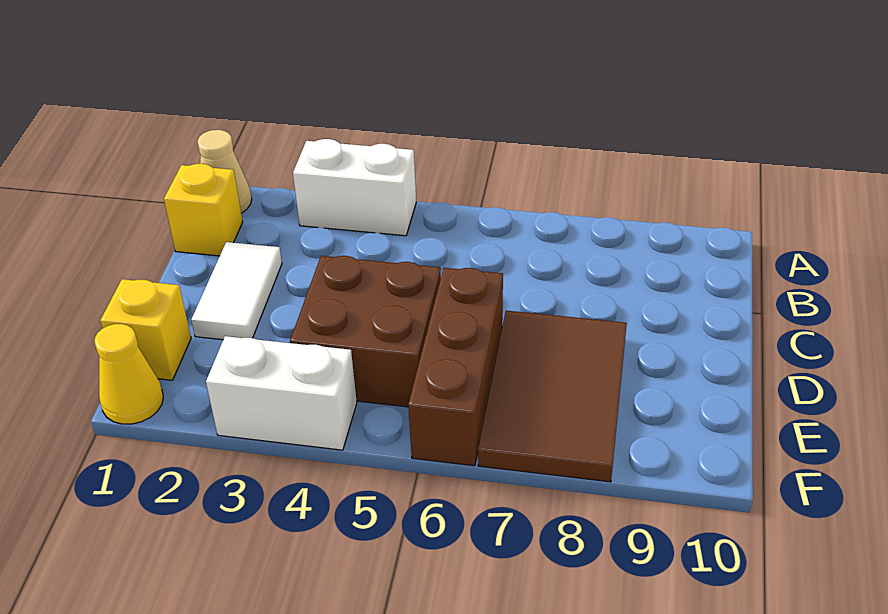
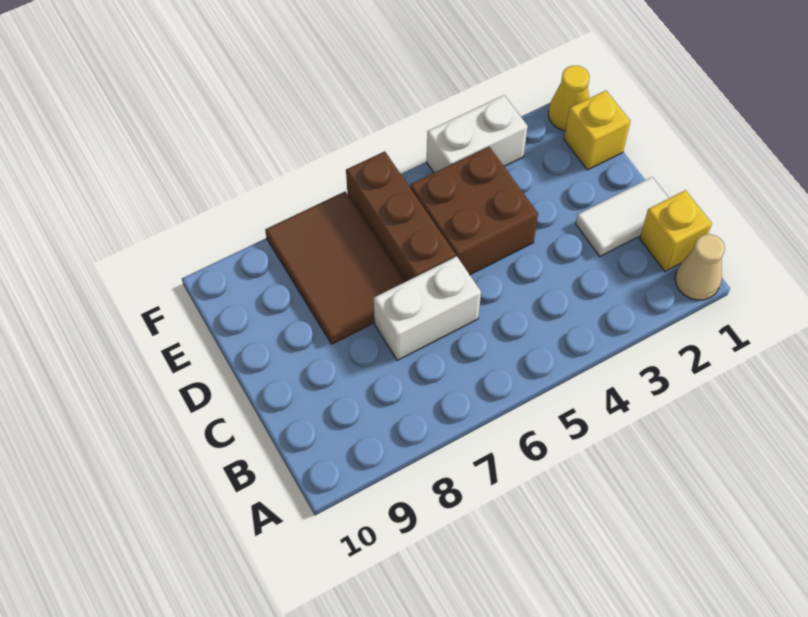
white brick A3:A4 level 1 -> white brick C6:C7 level 1
white tile C2:D2 level 1 -> white tile C1:C2 level 1

